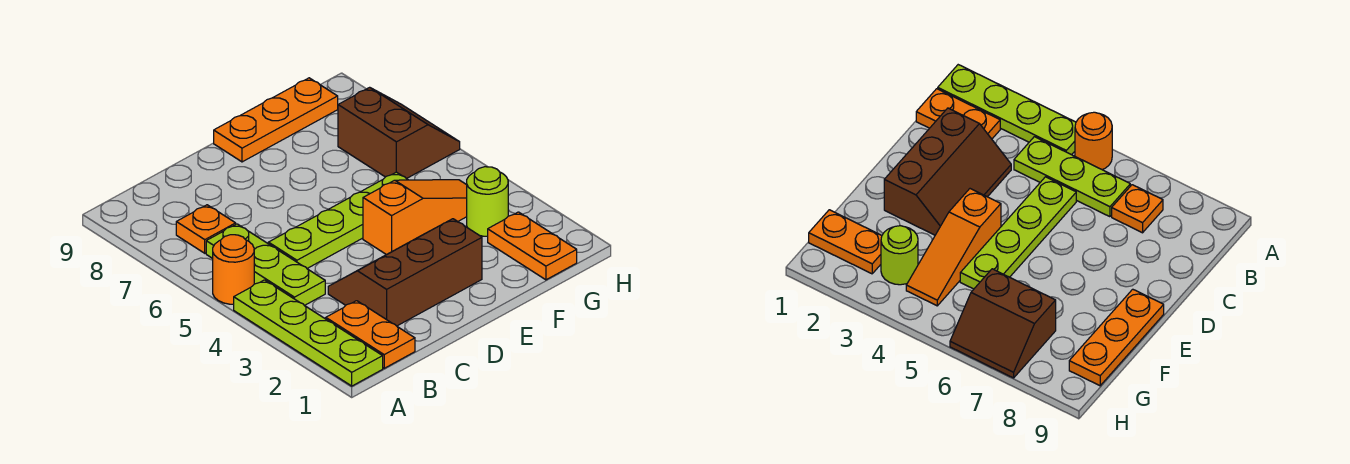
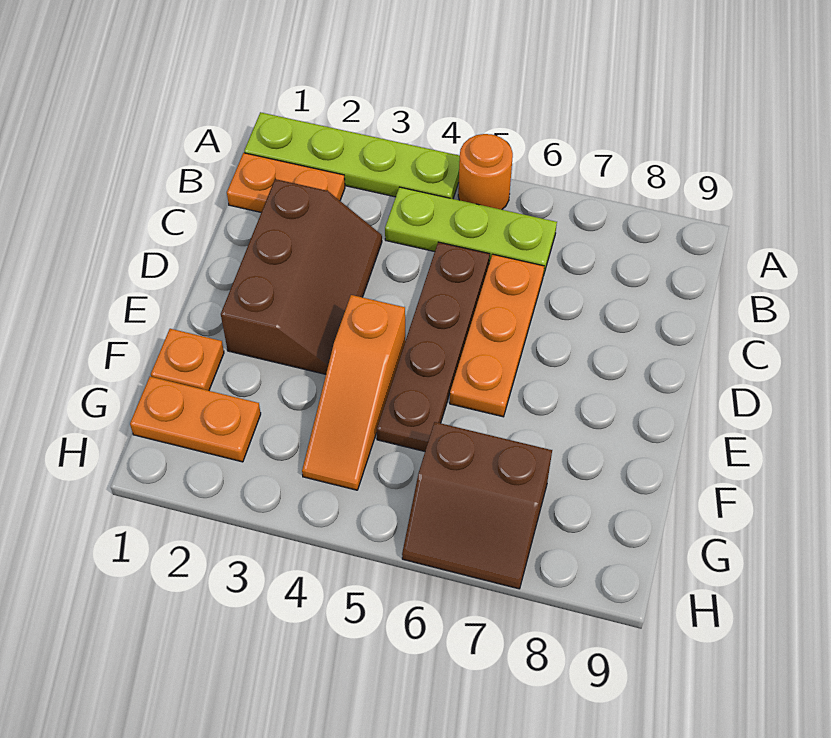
orange plate B7 level 1 -> orange plate F1 level 1
lime plate C5:F5 level 1 -> brown plate C5:F5 level 1
orange plate E9:G9 level 1 -> orange plate C6:E6 level 1
lime round brick G3 level 1 -> none

